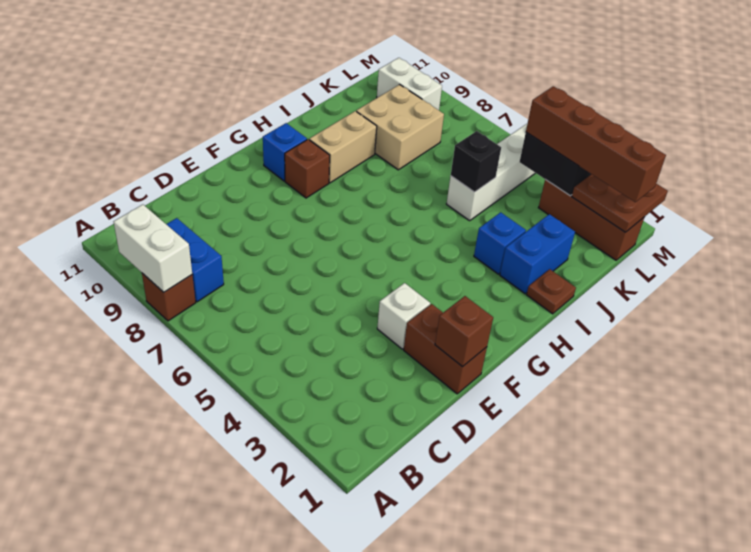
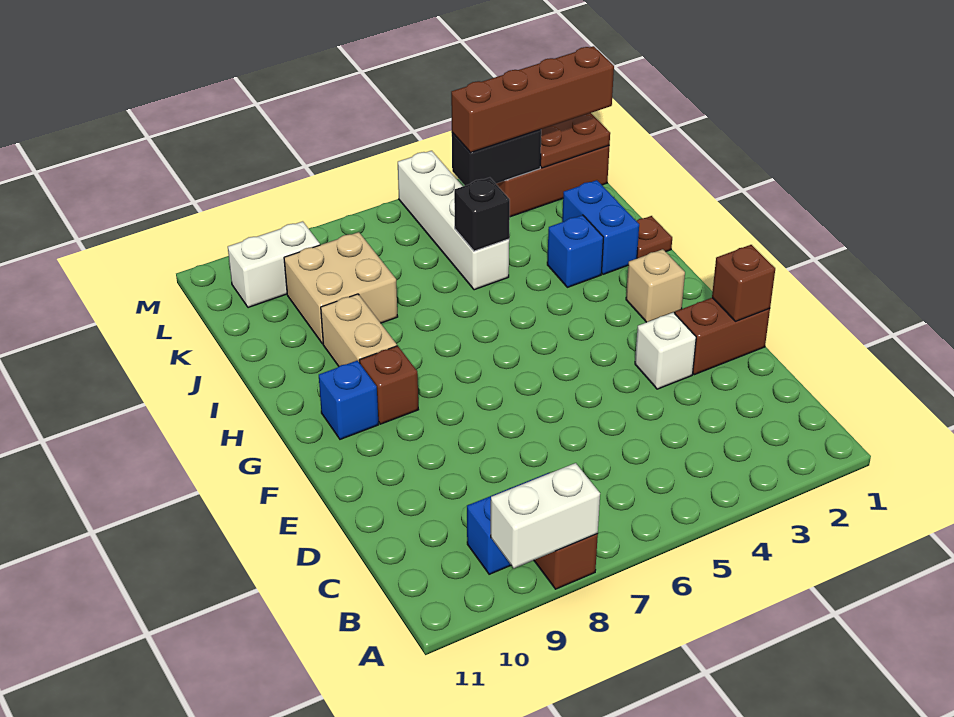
none -> tan brick G2 level 1

